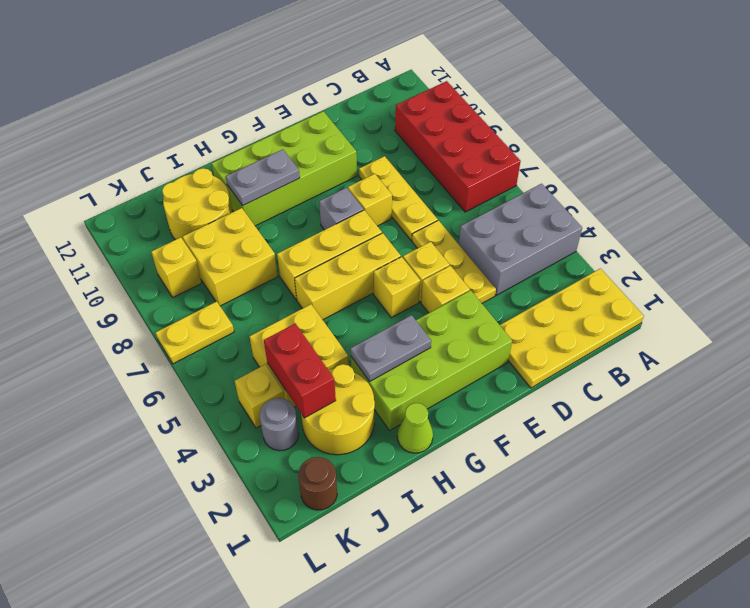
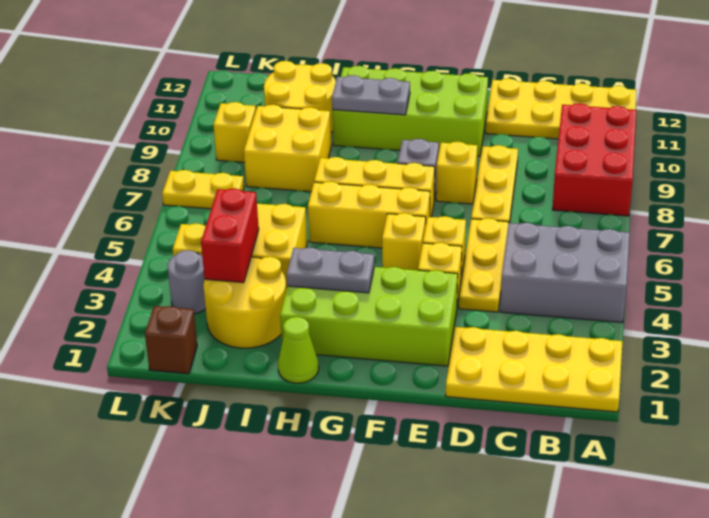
red brick A7:B10 level 1 -> red brick A8:B10 level 1
none -> yellow plate A11:D12 level 1
brown round brick K1 level 1 -> brown brick K1 level 1

